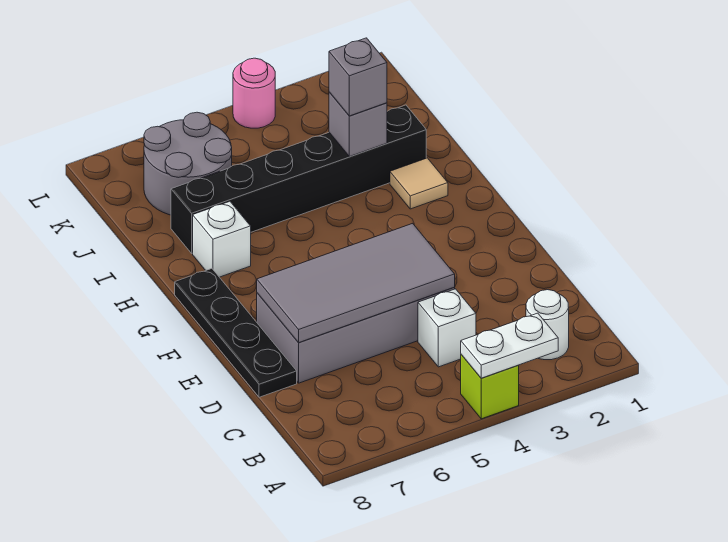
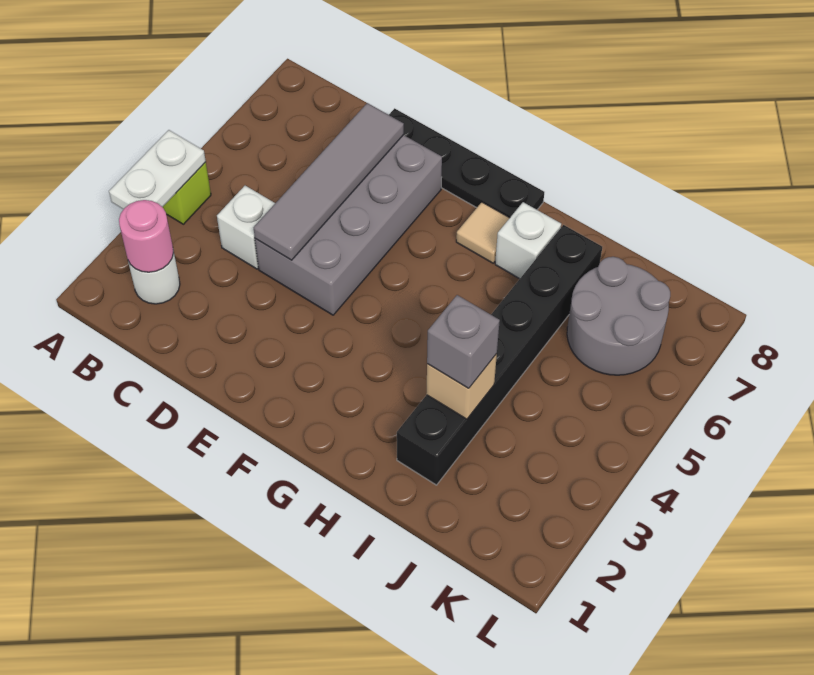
grey tile D4:E7 level 2 -> grey tile D4:D7 level 2
tan tile H2 level 1 -> tan tile G7 level 1
grey brick I3 level 2 -> tan brick I3 level 2
pink round brick L4 level 1 -> pink round brick B2 level 2

